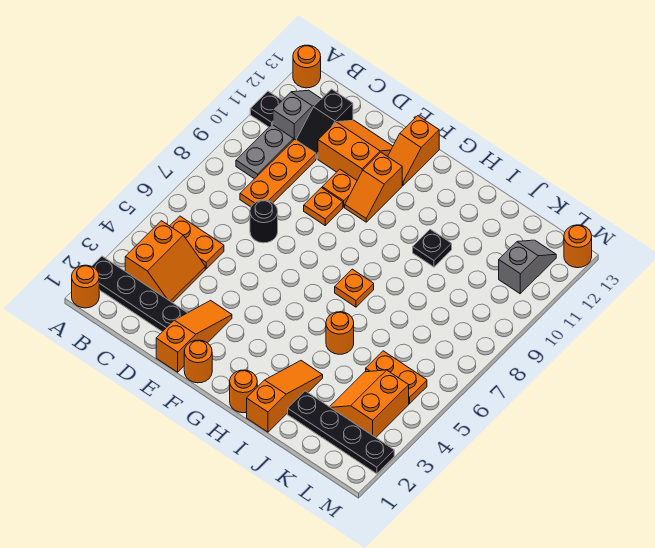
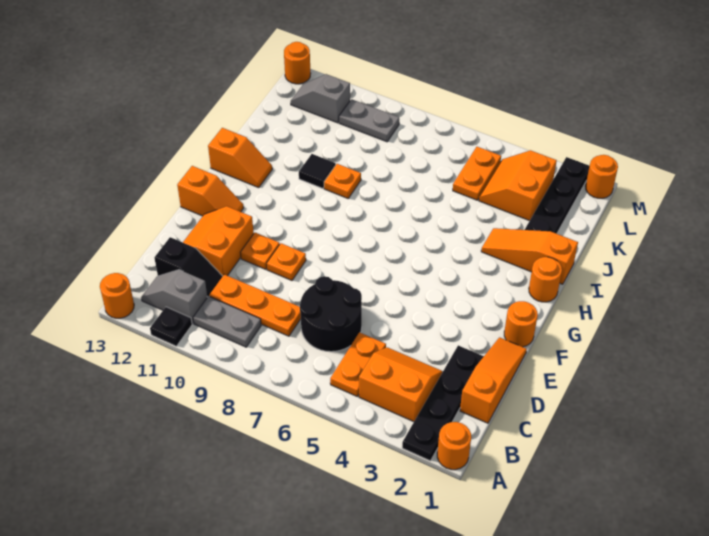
black round brick D7 level 1 -> black round brick C6:D7 level 1
orange slope E1:E3 level 1 top 1 -> orange slope C1:E1 level 1 top C
orange slope F10:F11 level 1 top 11 -> orange slope H12:H13 level 1 top 13
orange plate H7 level 1 -> orange plate I9 level 1
orange round brick I5 level 1 -> orange round brick M1 level 1
black plate I10 level 1 -> black tile I10 level 1
orange slope K3:L4 level 1 top L -> orange slope K3:L4 level 1 top 3
none -> grey plate L9:L10 level 1

